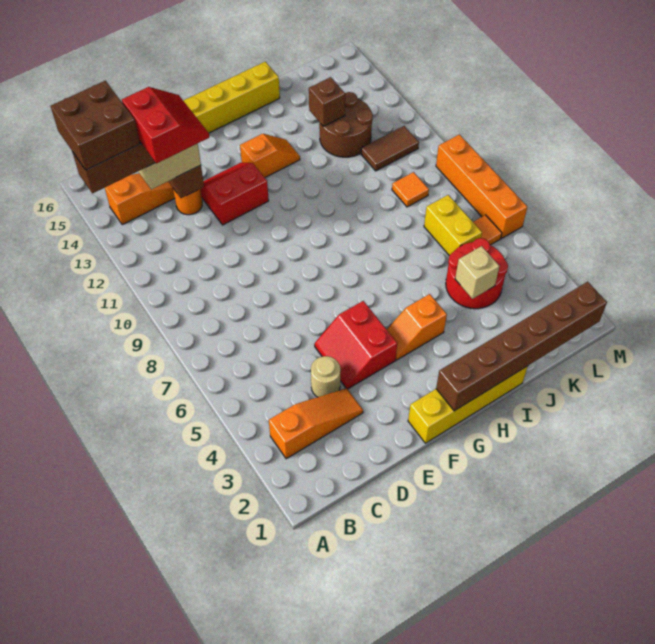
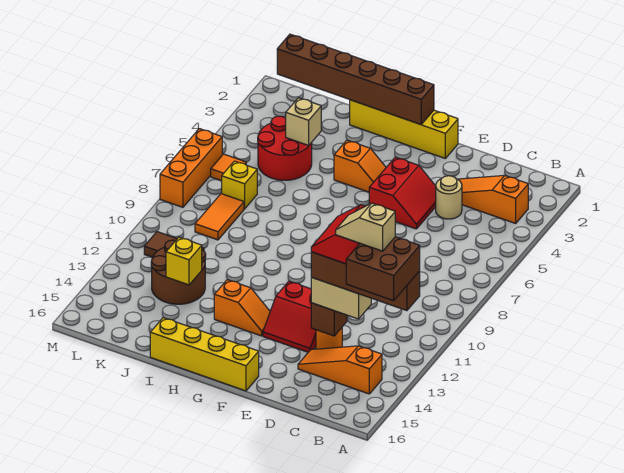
none -> tan slope B13:C13 level 6 top B
orange slope G13:H13 level 1 top G -> orange slope G13:H13 level 1 top H
brown brick J13 level 2 -> yellow brick J13 level 2
yellow brick K6:K7 level 1 -> yellow brick K7 level 1
orange tile K9 level 1 -> orange tile K8:K9 level 1
orange brick M6:M9 level 1 -> orange brick M6:M8 level 1

